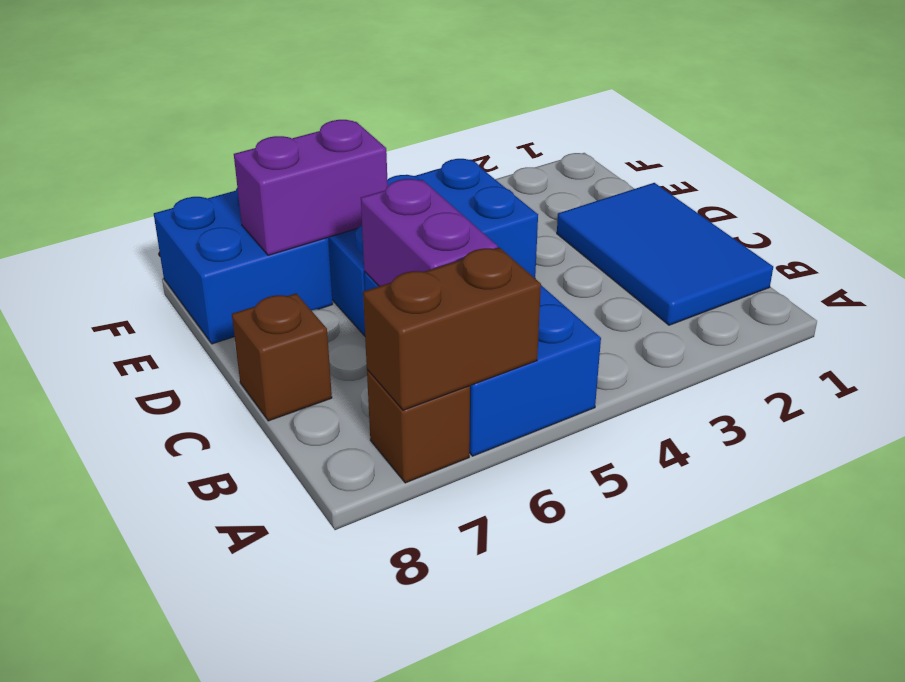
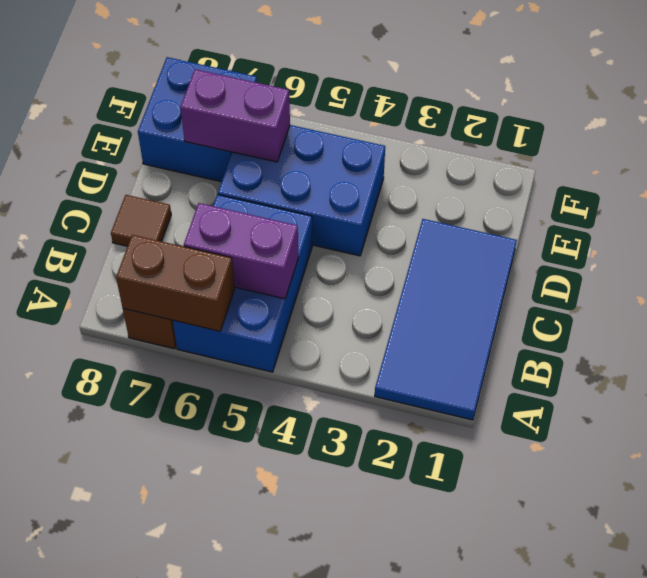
blue tile B1:D2 level 1 -> blue tile A1:D2 level 1
purple brick B6:C6 level 2 -> purple brick B5:B6 level 2
brown brick C8 level 1 -> brown tile C8 level 1

